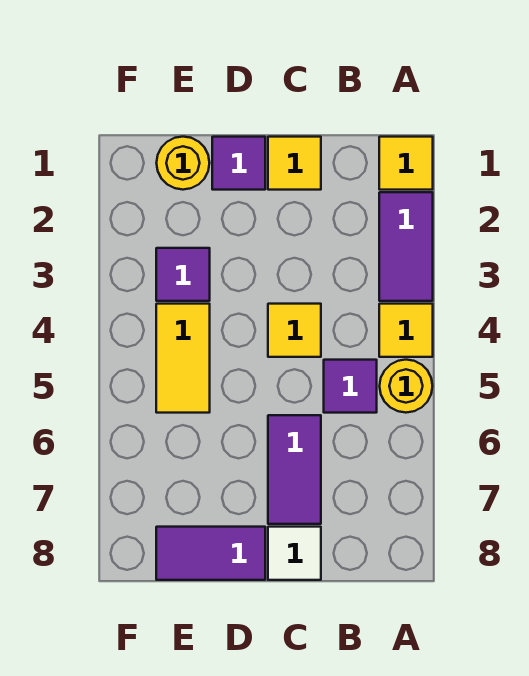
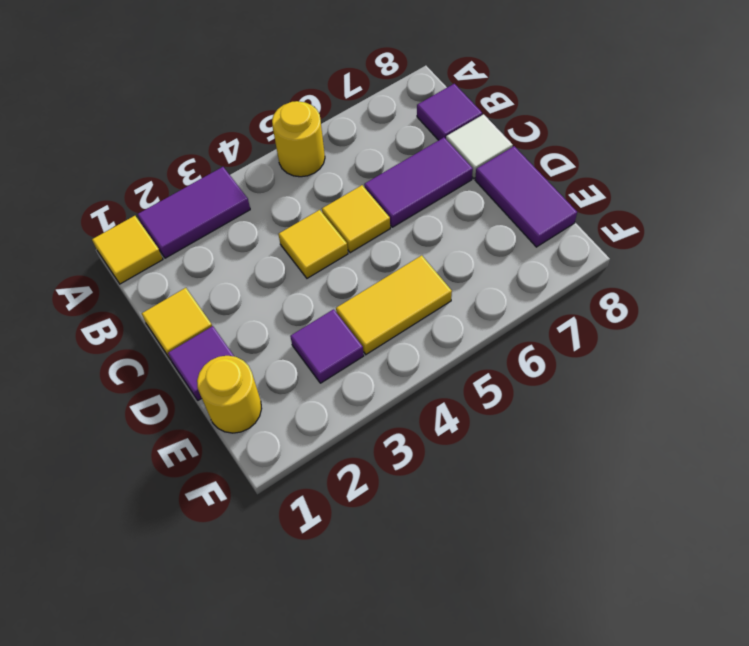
yellow tile A4 level 1 -> yellow tile C5 level 1
purple tile B5 level 1 -> purple tile B8 level 1

